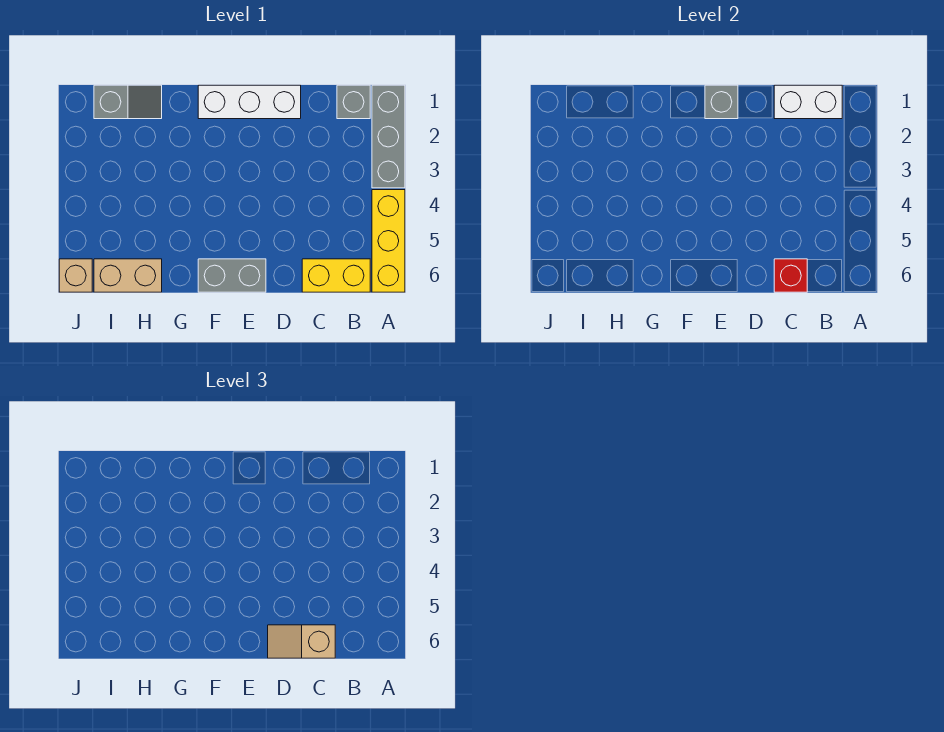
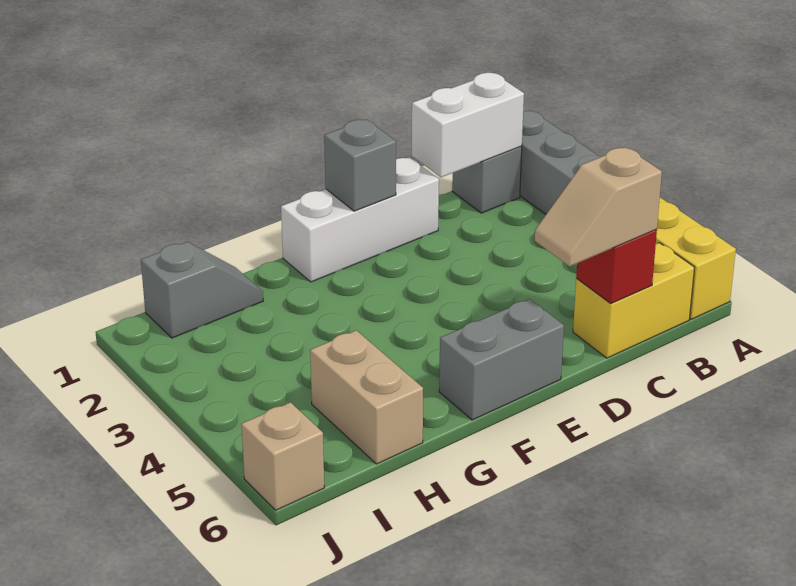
tan brick H6:I6 level 1 -> tan brick H5:H6 level 1

